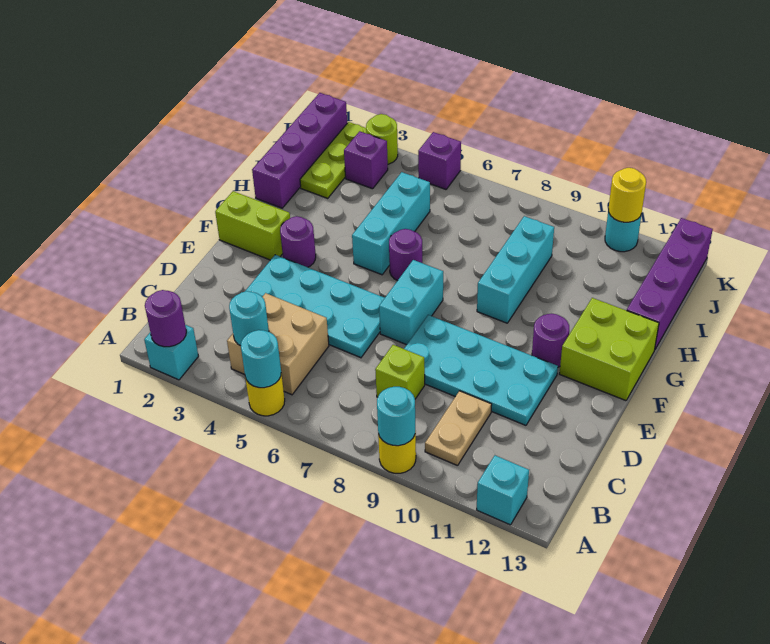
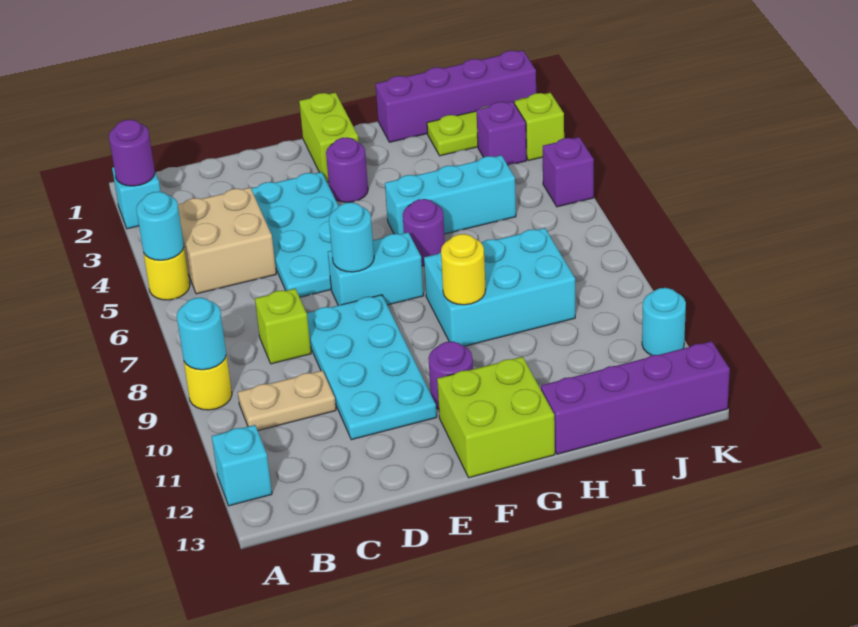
cyan round brick B4 level 2 -> cyan round brick E7 level 2
cyan brick G9:I9 level 1 -> cyan brick G8:I9 level 1
lime round brick K3 level 1 -> lime brick K3 level 1
yellow round brick K11 level 2 -> yellow round brick G9 level 2

